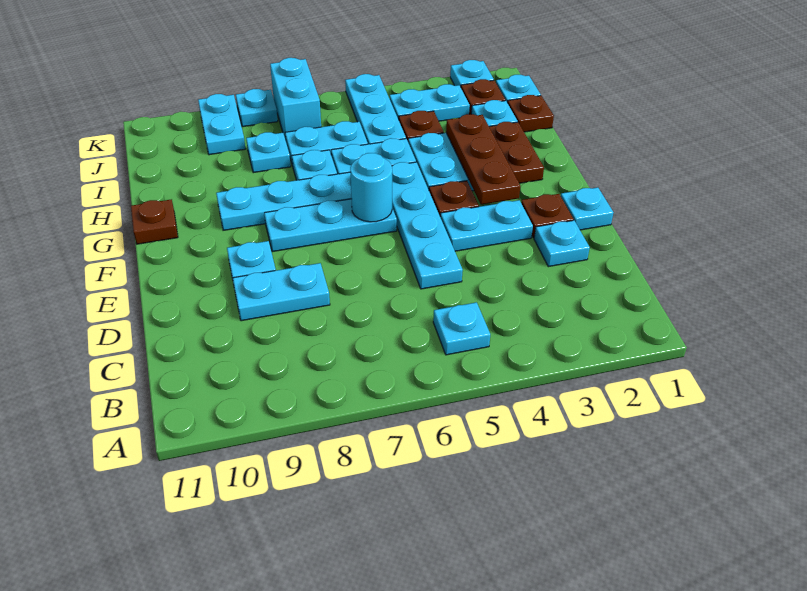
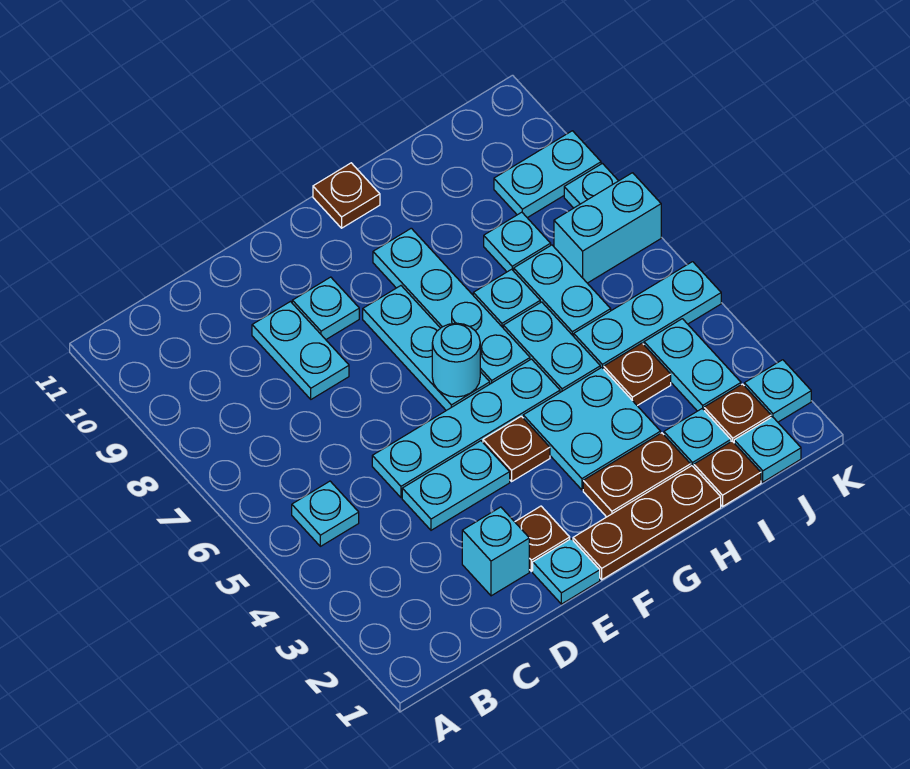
cyan plate D2 level 1 -> cyan brick D2 level 1
cyan plate E3:E4 level 1 -> cyan plate D4:E4 level 1
brown plate F3:H3 level 2 -> brown plate F1:H1 level 1

